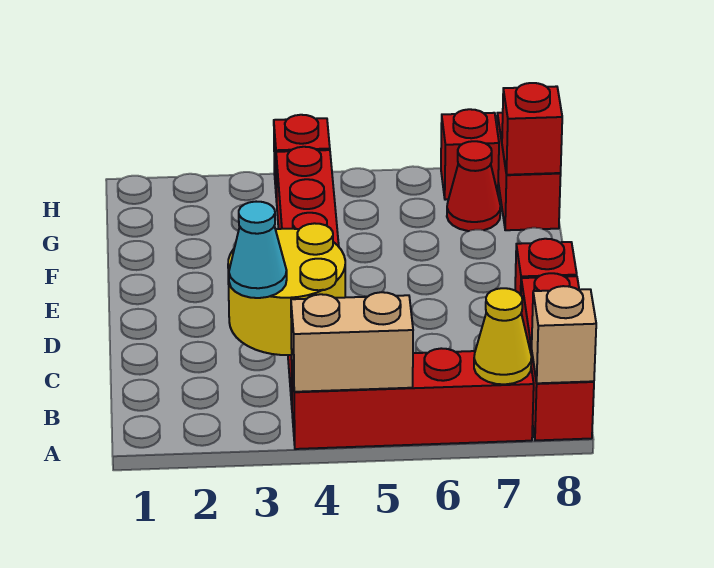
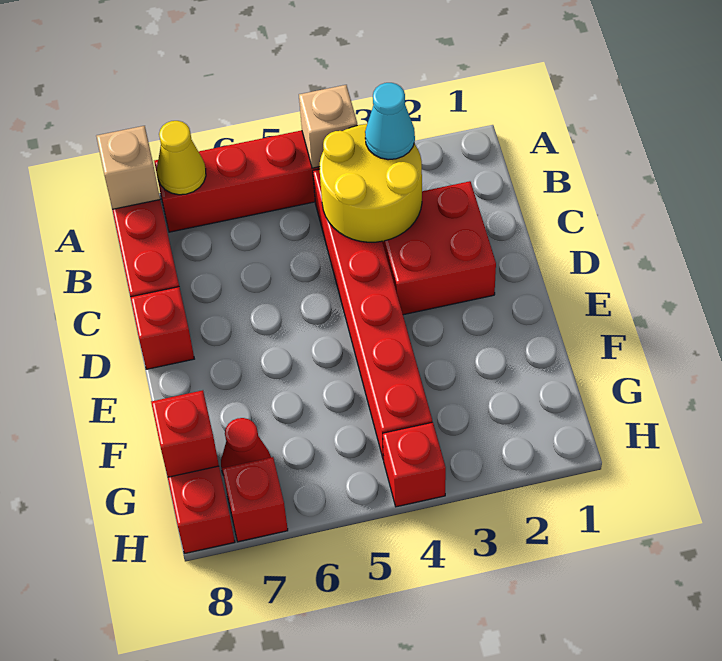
tan brick A4:A5 level 2 -> tan brick A4 level 2
none -> red brick C2:D3 level 1

